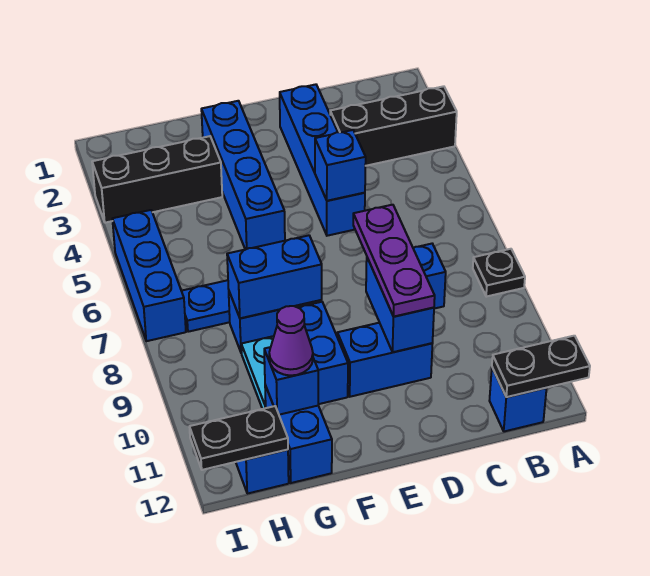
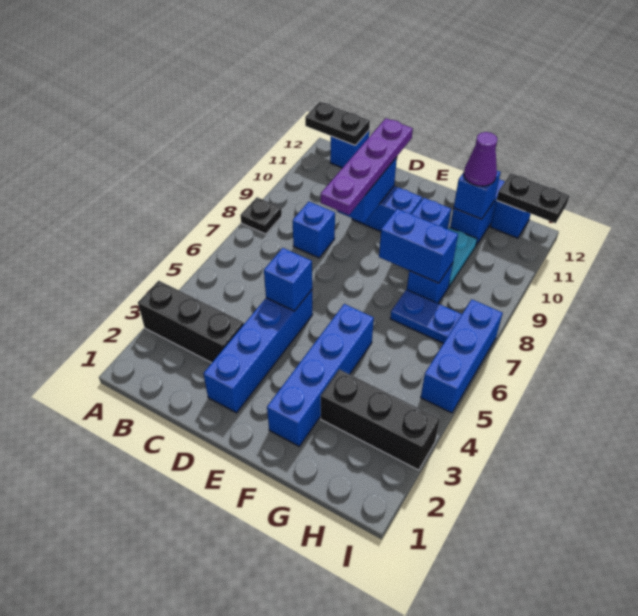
purple plate D8:D10 level 3 -> purple plate D8:D11 level 3

